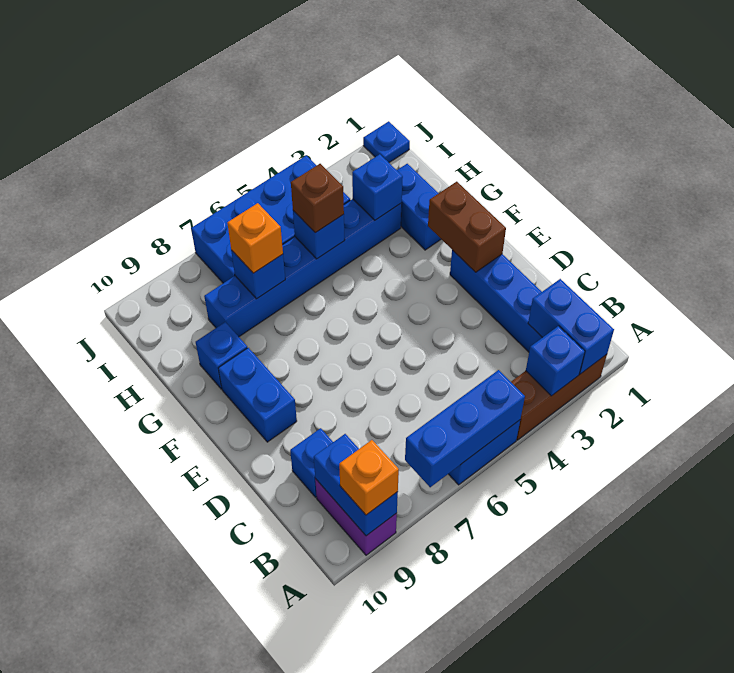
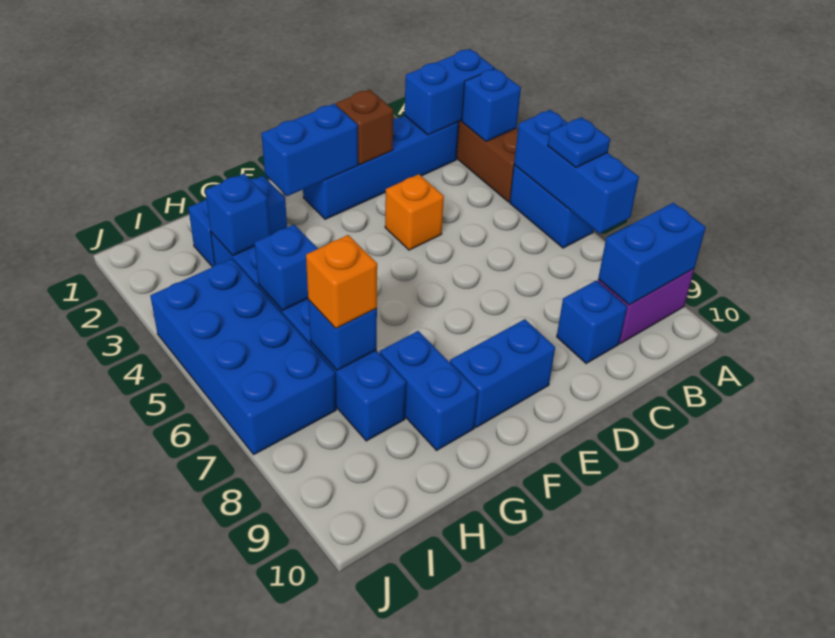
orange brick A9 level 3 -> orange brick D4 level 1
brown brick E2:F2 level 2 -> blue brick E2:F2 level 2
blue brick G9 level 1 -> blue brick G8:G9 level 1
brown brick H5 level 3 -> brown brick D2 level 2
blue plate J1 level 1 -> blue plate A6 level 3

